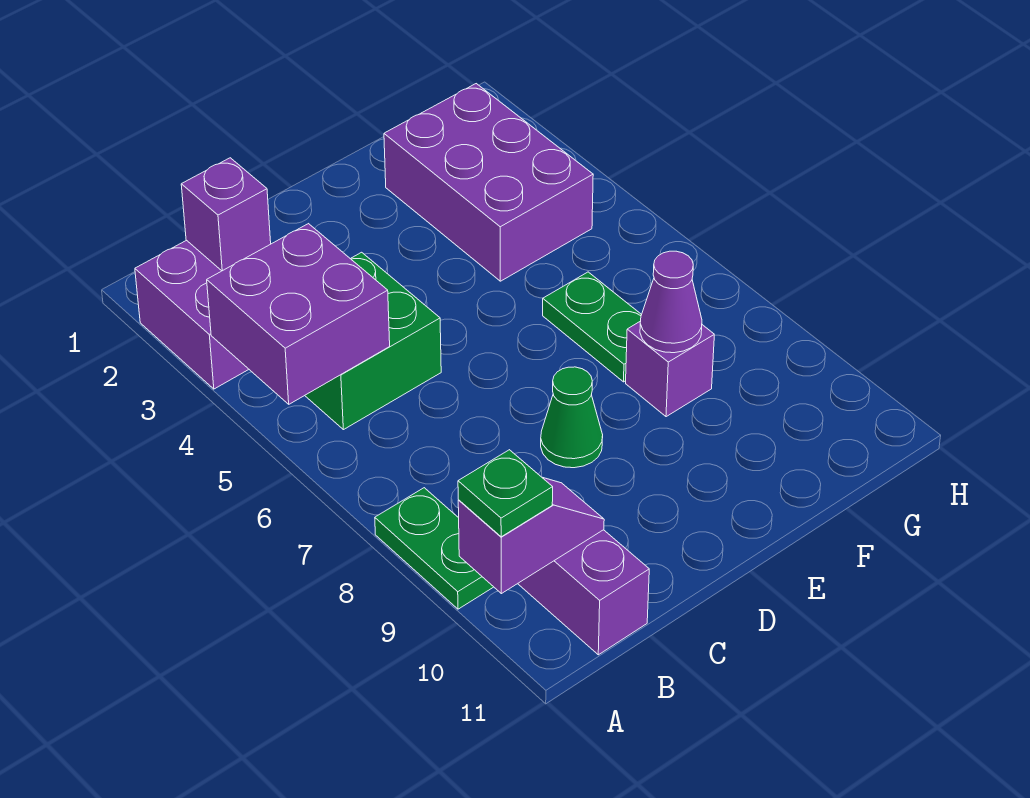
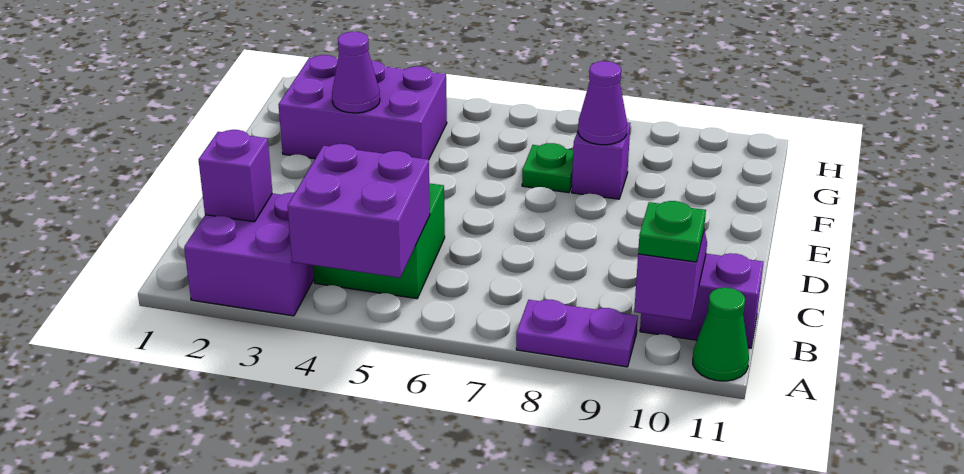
green plate A8:A9 level 1 -> purple plate A8:A9 level 1
green cone D8 level 1 -> green cone A11 level 1
none -> purple cone F3 level 2
green plate F6:F7 level 1 -> green plate F7 level 1

